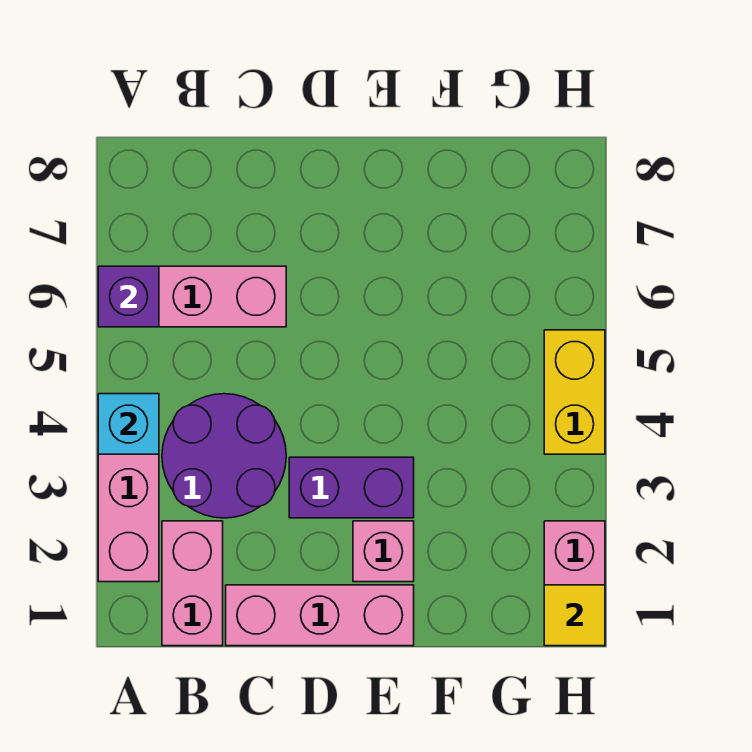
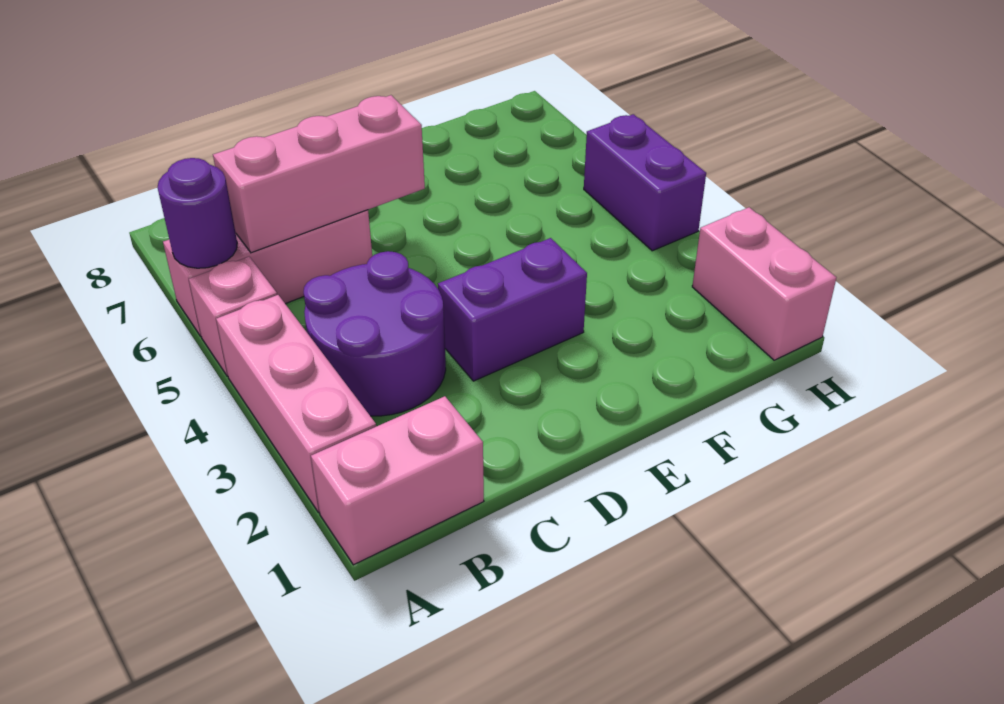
cyan brick A4 level 2 -> none
purple brick A6 level 2 -> purple round brick A6 level 2
pink brick B1:B2 level 1 -> pink brick A1:B1 level 1
pink brick C1:E1 level 1 -> pink brick B6:D6 level 2
pink brick E2 level 1 -> pink brick A5 level 1
yellow tile H1 level 2 -> none
yellow brick H4:H5 level 1 -> purple brick H4:H5 level 1

